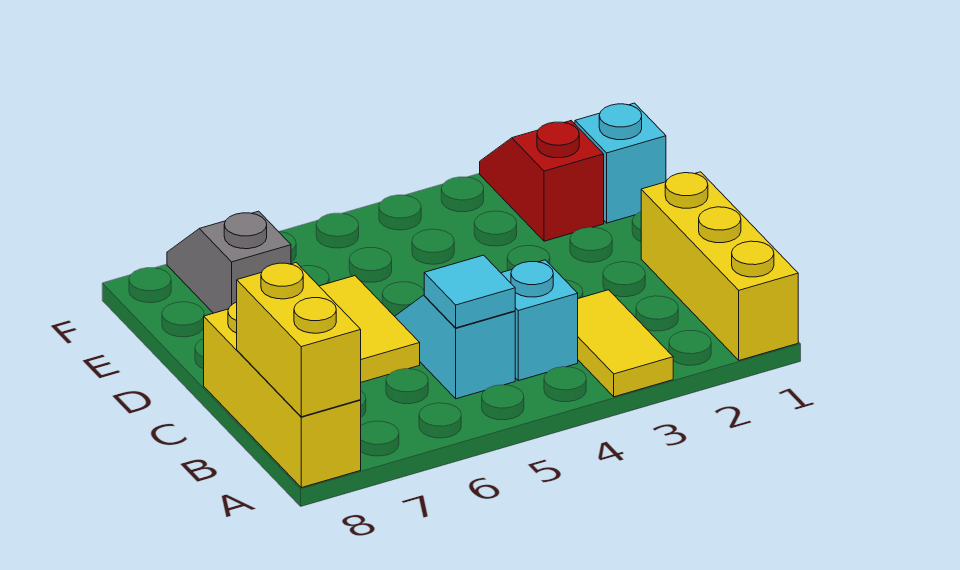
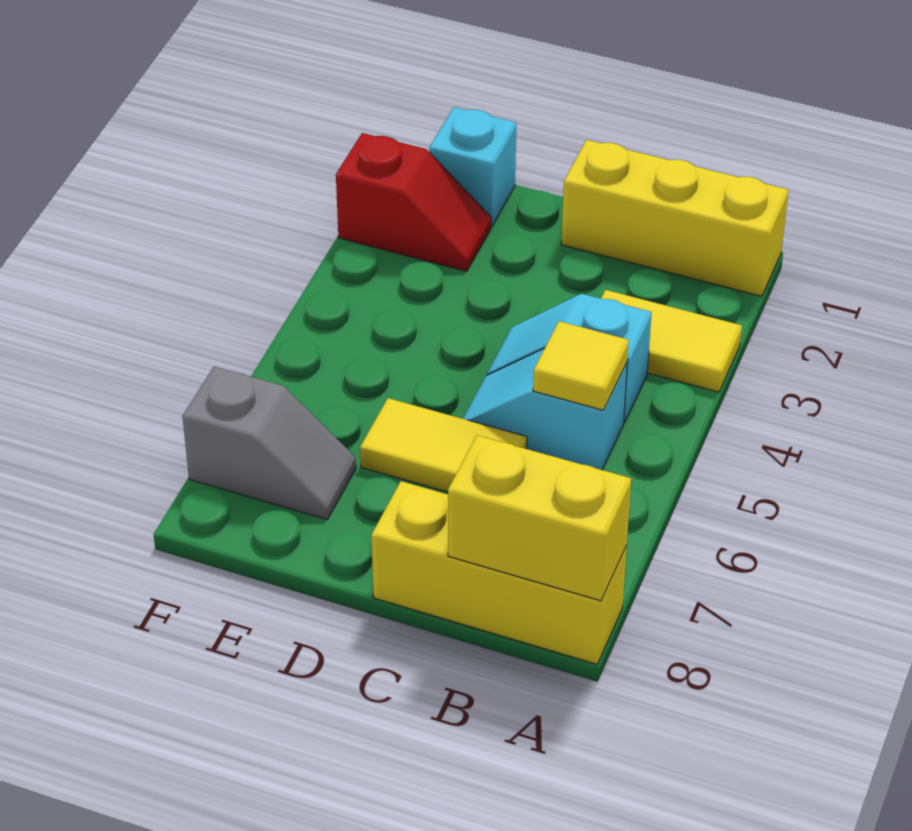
cyan tile B5 level 2 -> yellow tile B5 level 2
red slope E2:F2 level 1 top E -> red slope E2:F2 level 1 top F
grey slope E7:F7 level 1 top E -> grey slope E7:F7 level 1 top F

